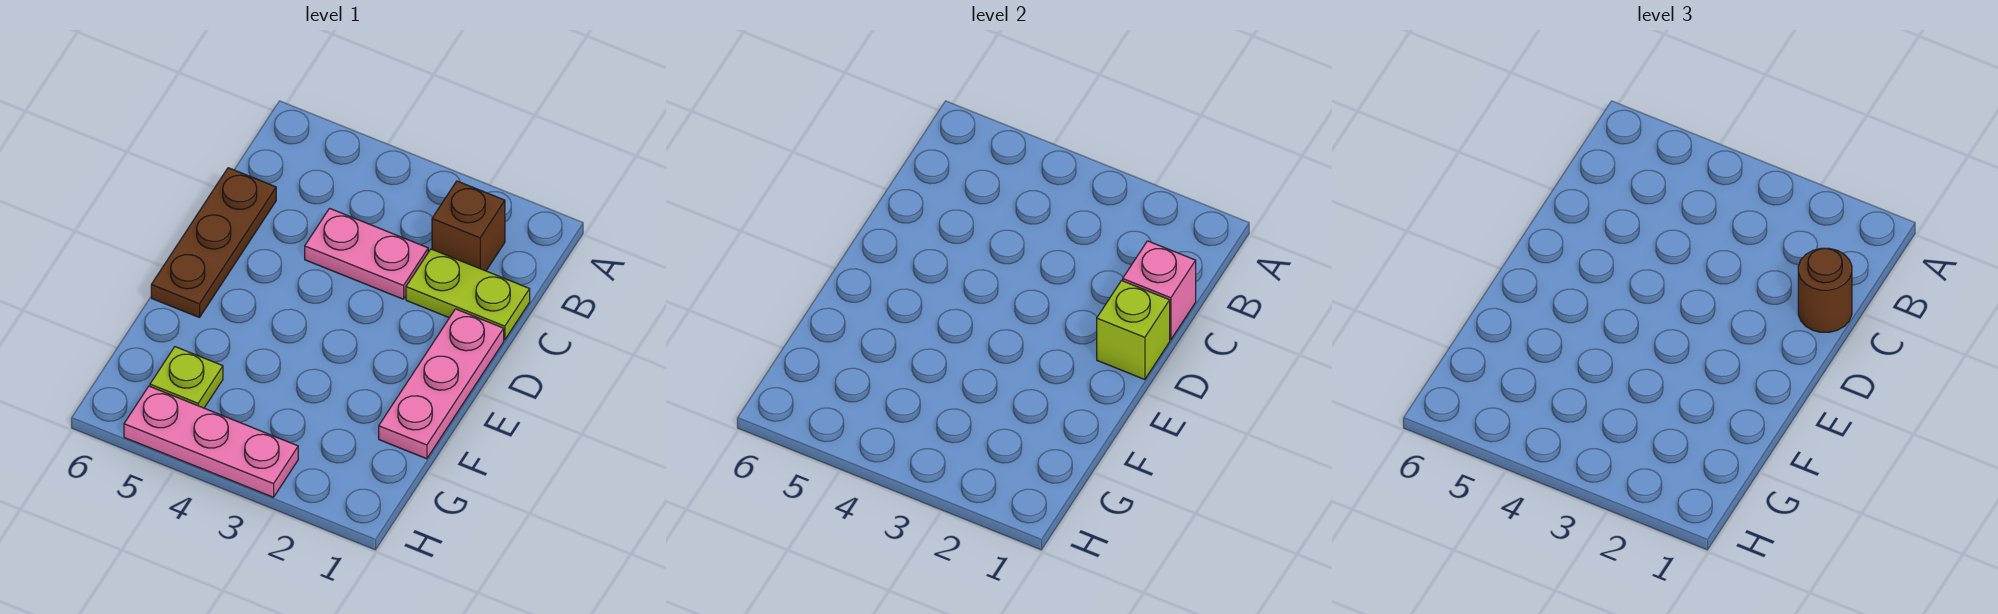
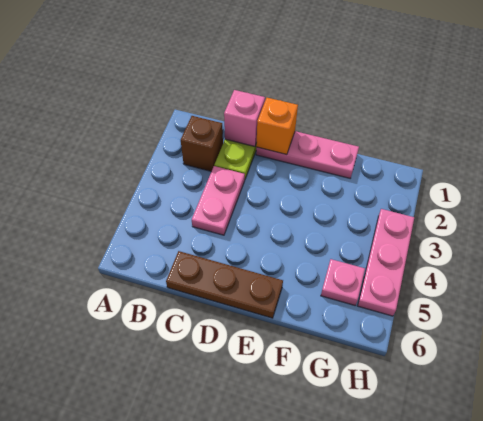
brown round brick C1 level 3 -> none
lime brick D1 level 2 -> orange brick D1 level 2
lime plate G5 level 1 -> pink plate G5 level 1

